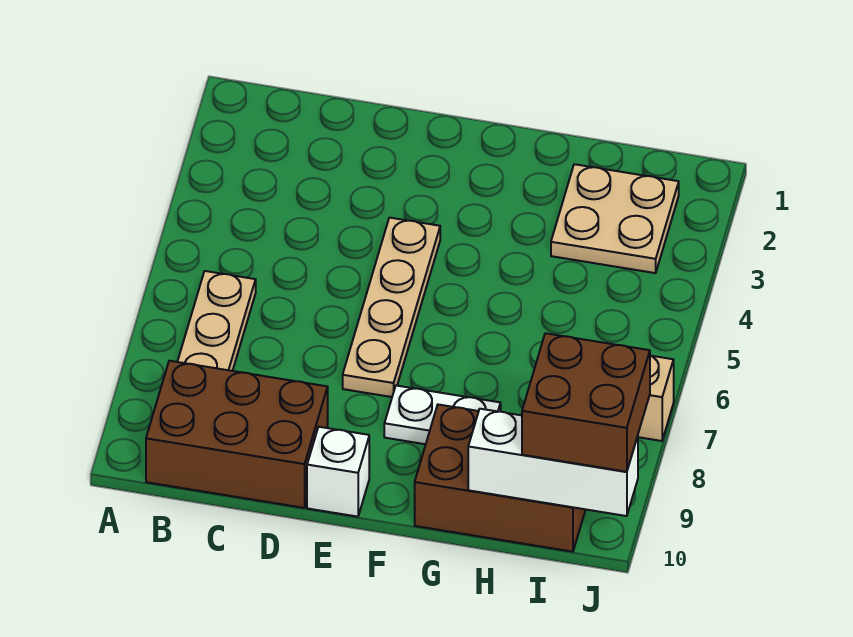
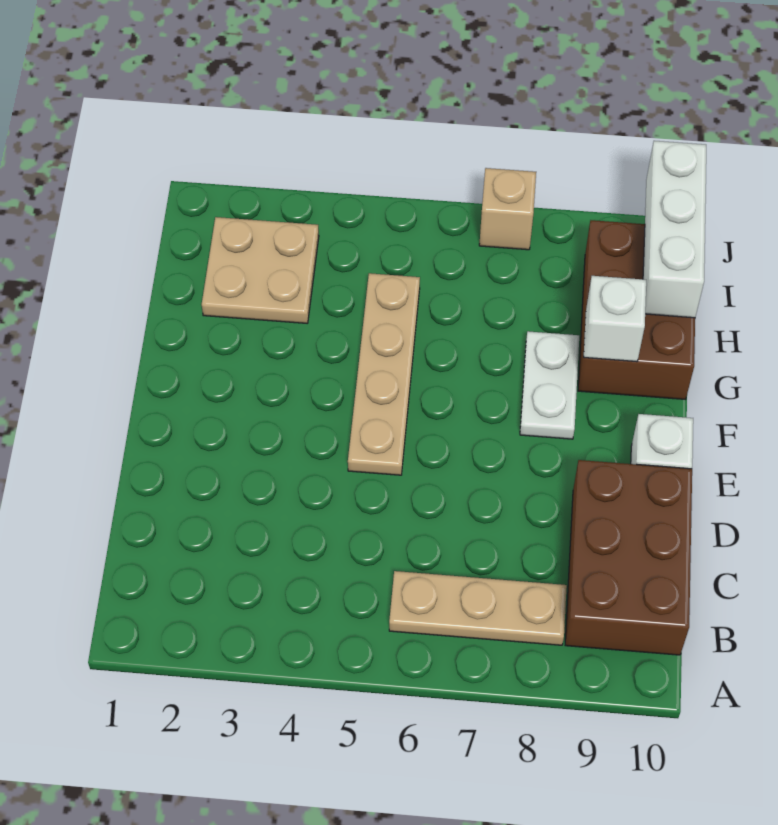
tan plate E4:E7 level 1 -> tan plate E5:H5 level 1
none -> white brick G9 level 2
brown brick I9:J10 level 3 -> none

